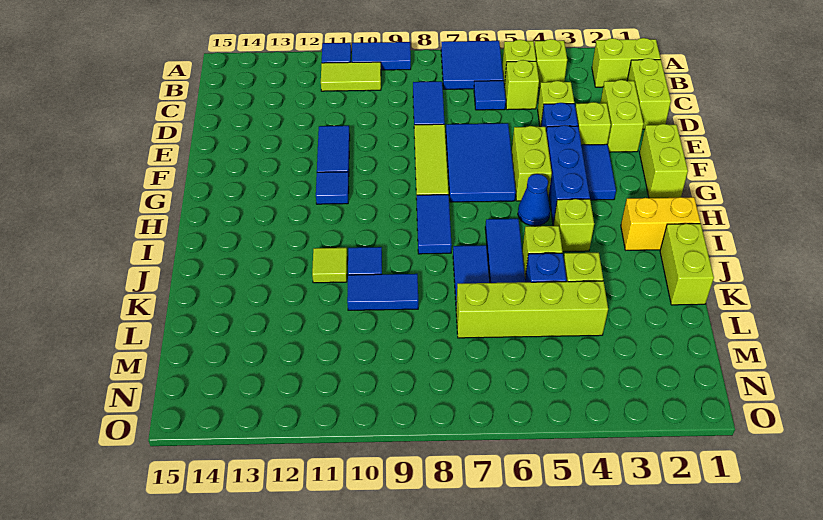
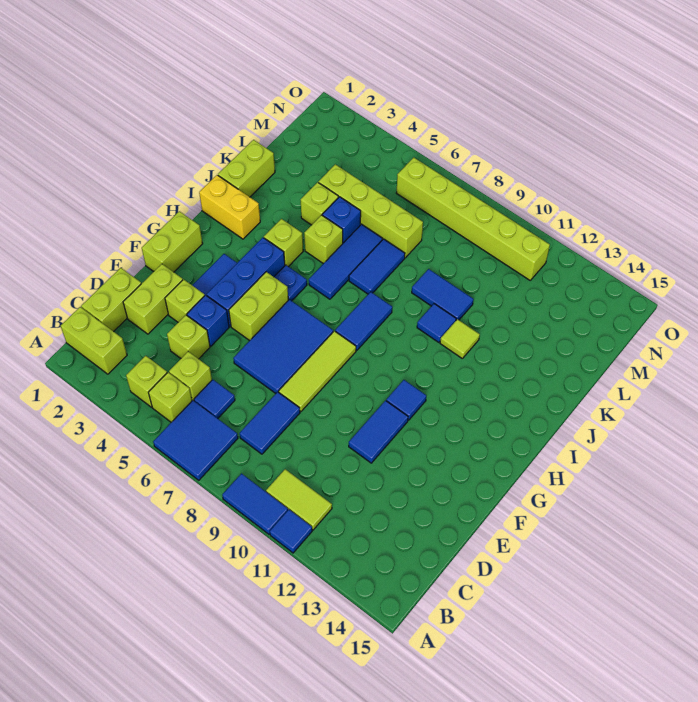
blue cone H5 level 1 -> blue plate H5 level 1
none -> lime brick N6:N11 level 1

